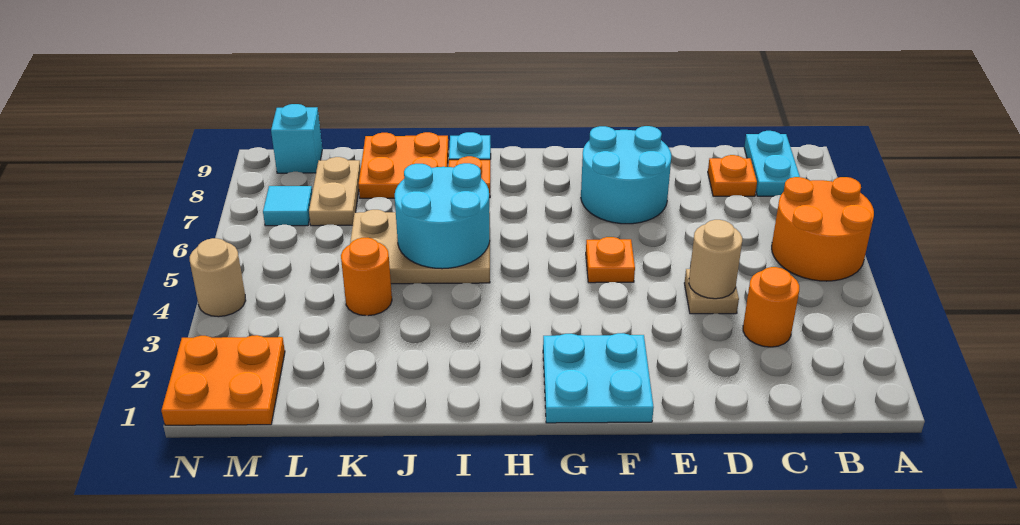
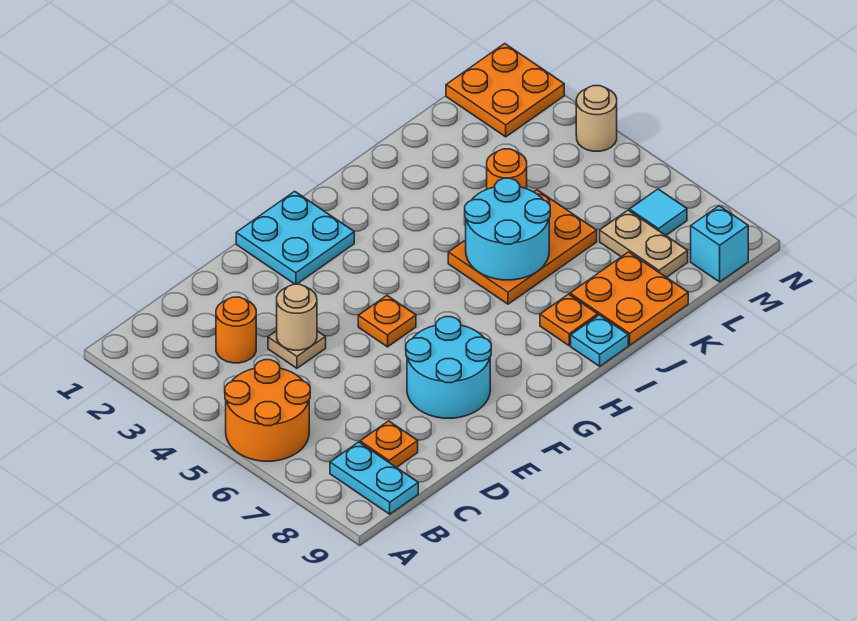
tan plate I5:K6 level 1 -> orange plate I5:K6 level 1

